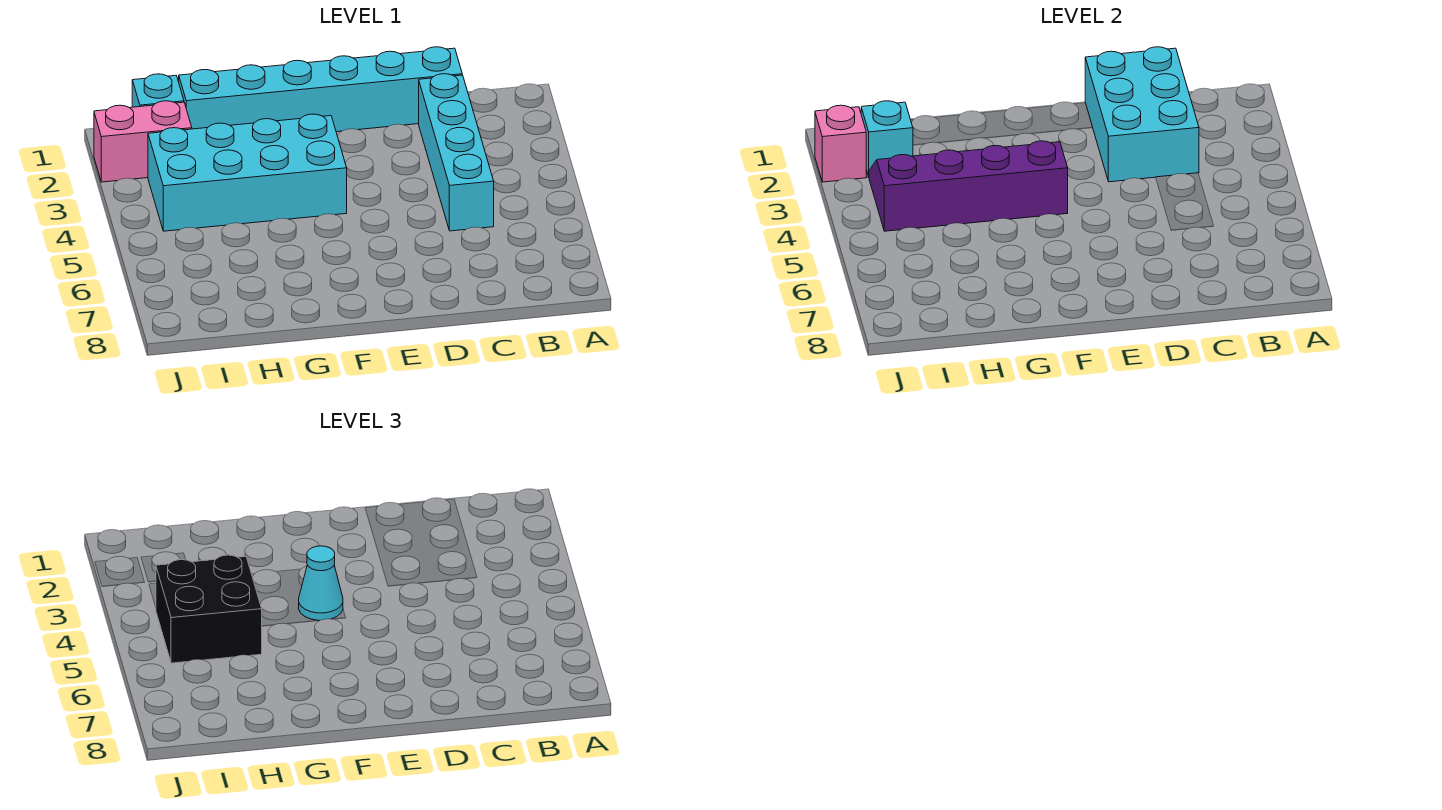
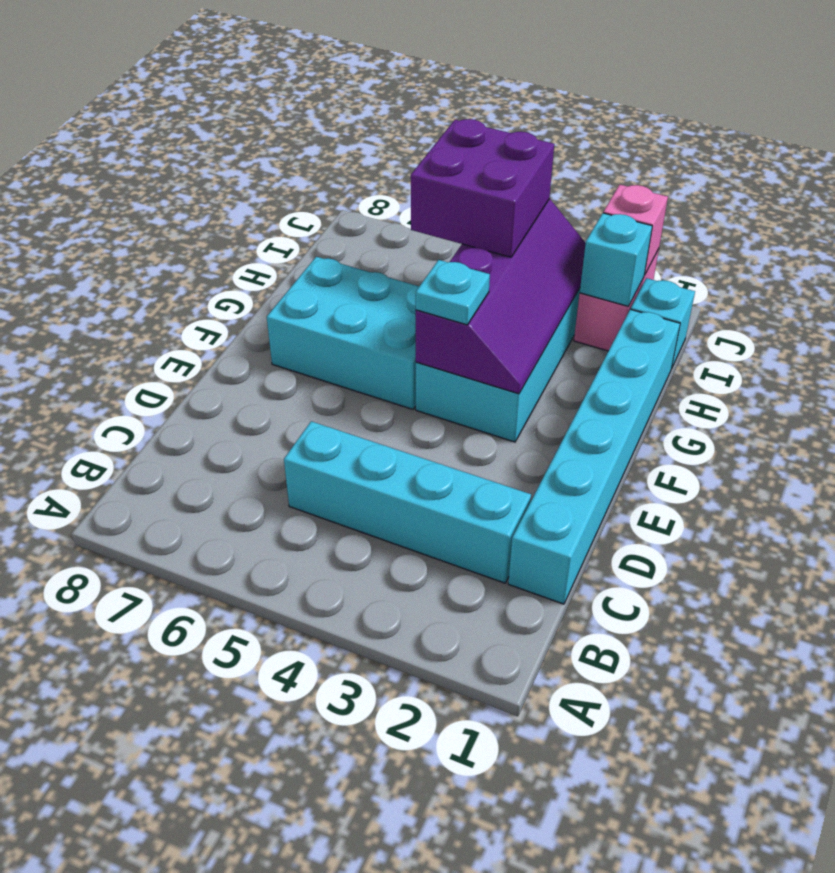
cyan brick C1:D3 level 2 -> cyan brick F5:G7 level 1
cyan cone F4 level 3 -> cyan plate F4 level 3
black brick H4:I5 level 3 -> purple brick H4:I5 level 3

